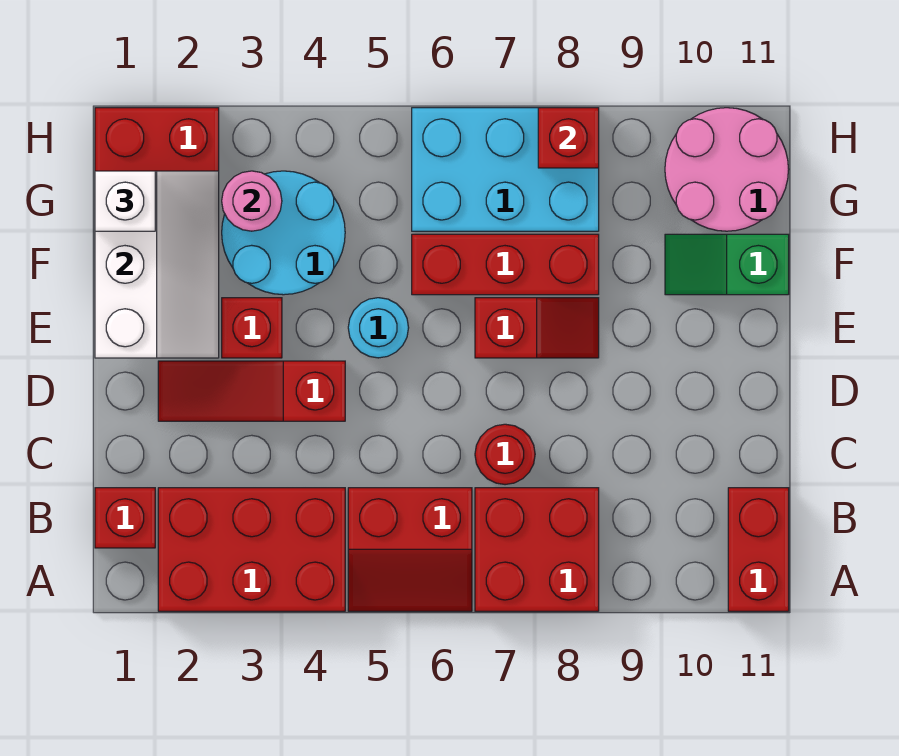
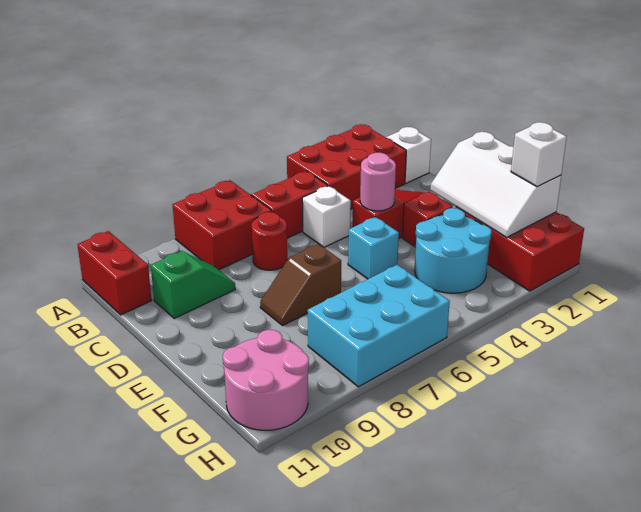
red brick B1 level 1 -> white brick B1 level 1
none -> white brick C5 level 1
cyan round brick E5 level 1 -> cyan brick E5 level 1
red slope E7:E8 level 1 top 7 -> brown slope E7:E8 level 1 top 7
red brick F6:F8 level 1 -> none
green slope F10:F11 level 1 top 11 -> green slope C9:C10 level 1 top 10
pink round brick G3 level 2 -> pink round brick D4 level 2
red brick H8 level 2 -> none

